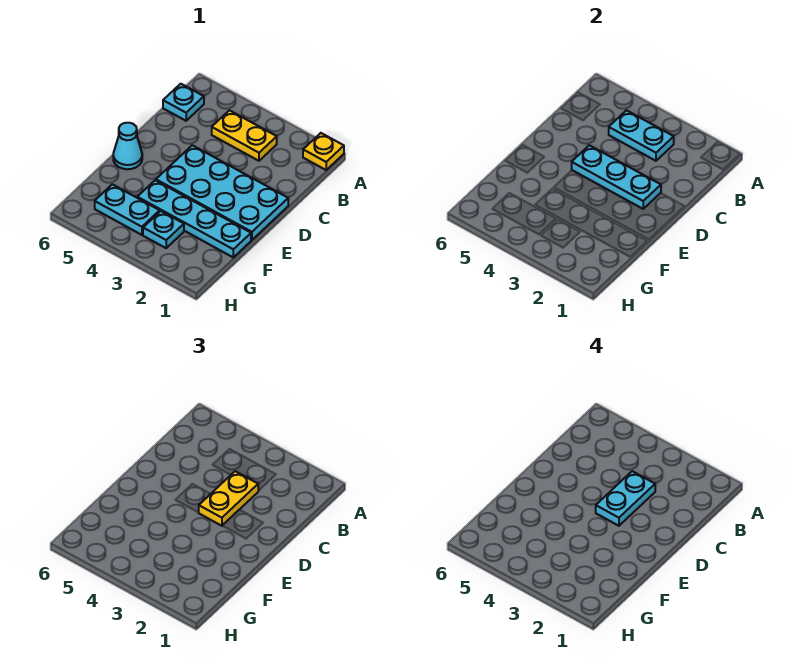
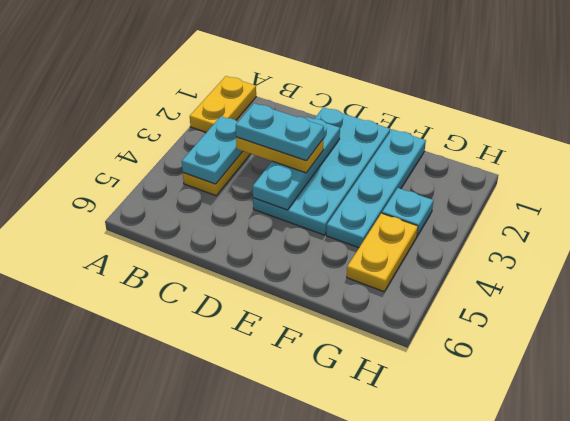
yellow plate A1 level 1 -> yellow plate A1:A2 level 1
cyan plate B6 level 1 -> none
cyan cone E6 level 1 -> none
cyan plate G4:G5 level 1 -> yellow plate G4:G5 level 1

